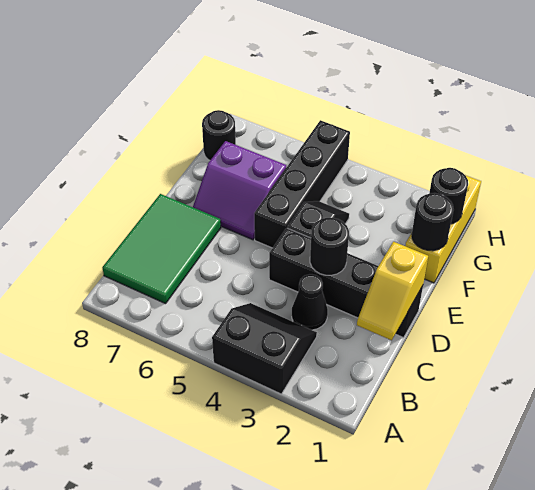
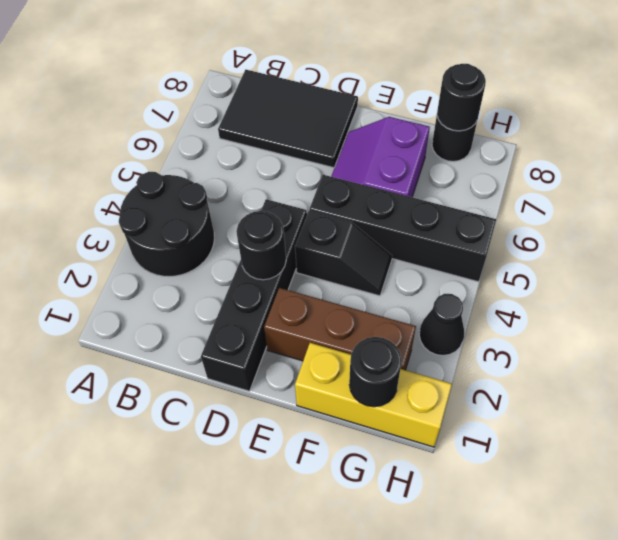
black slope A3:B4 level 1 top A -> black round brick A3:B4 level 1
green tile B7:D8 level 1 -> black tile B7:D8 level 1
yellow slope C1:D1 level 2 top D -> none
black cone C3 level 1 -> black cone H3 level 1
none -> brown brick E2:G2 level 1
black round brick F1 level 2 -> black round brick G8 level 2

